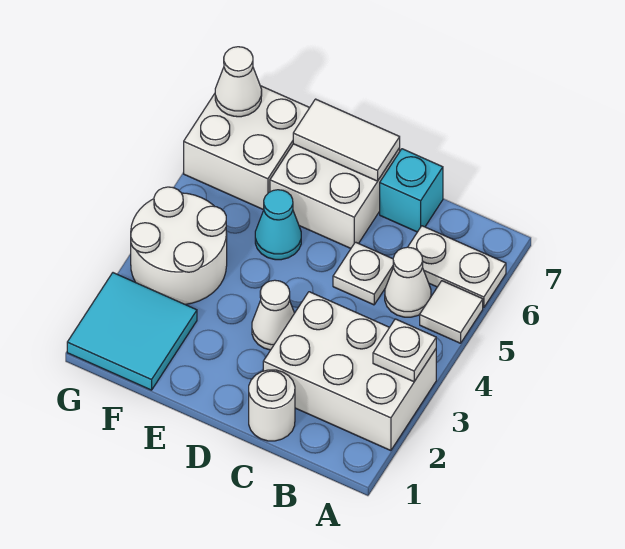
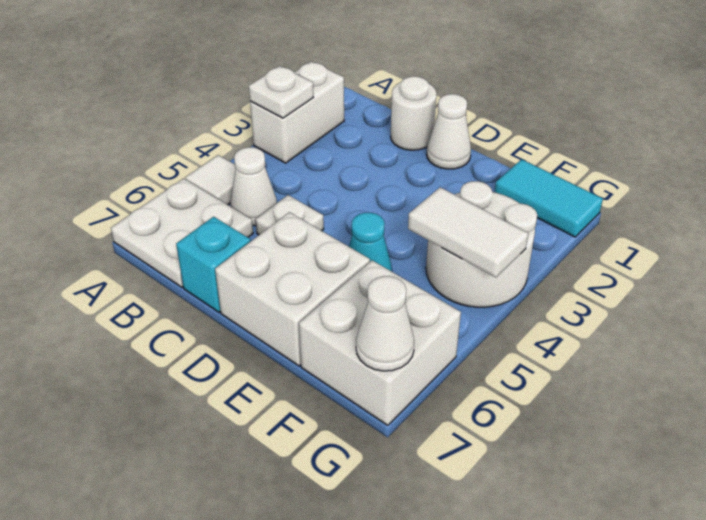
white brick A2:C3 level 1 -> white brick A2:A3 level 1
white plate A6:B6 level 1 -> white plate A6:B7 level 1
white cone D3 level 1 -> white cone D1 level 1
white tile D7:E7 level 2 -> white tile F4:G4 level 2
cyan tile F1:G2 level 1 -> cyan tile F1:G1 level 1

